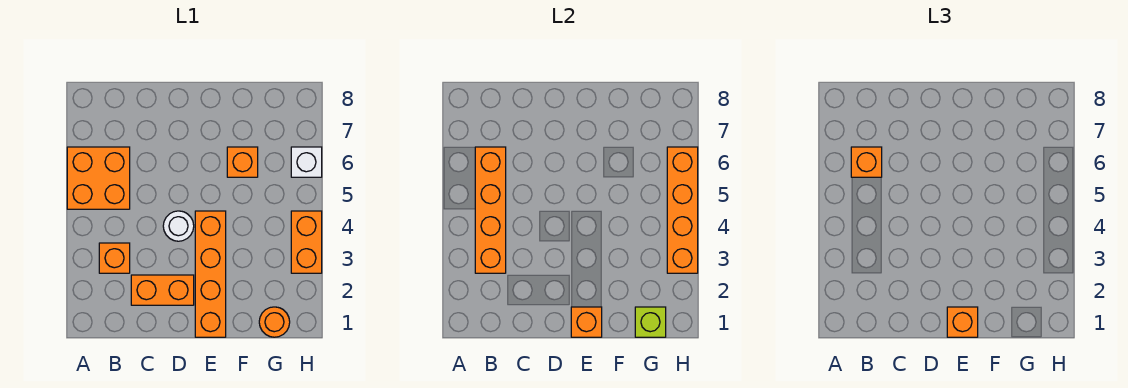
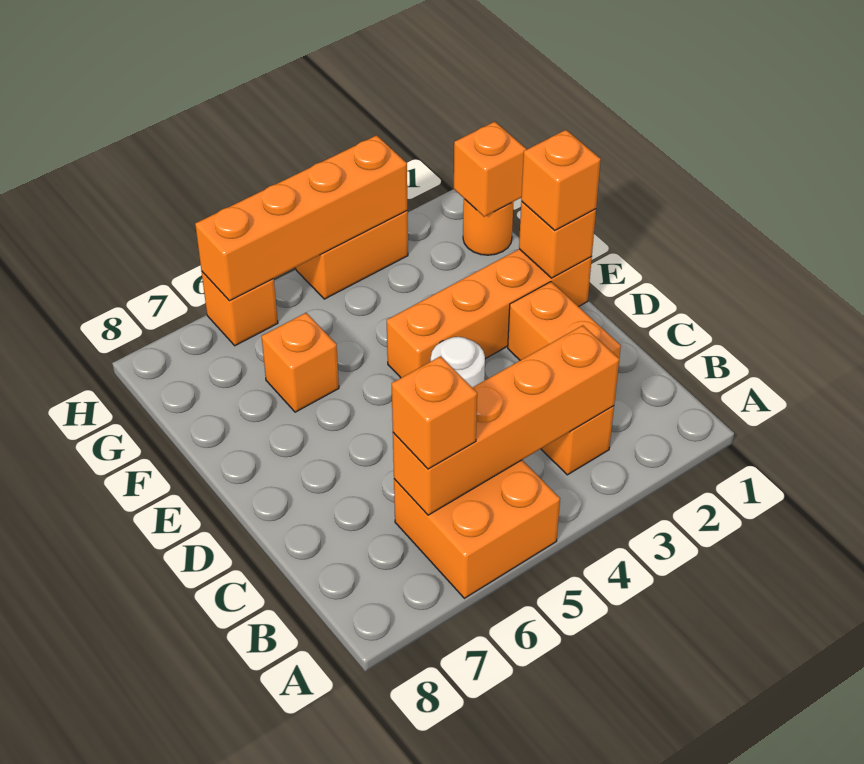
lime brick G1 level 2 -> orange brick G1 level 2
white brick H6 level 1 -> orange brick H6 level 1

